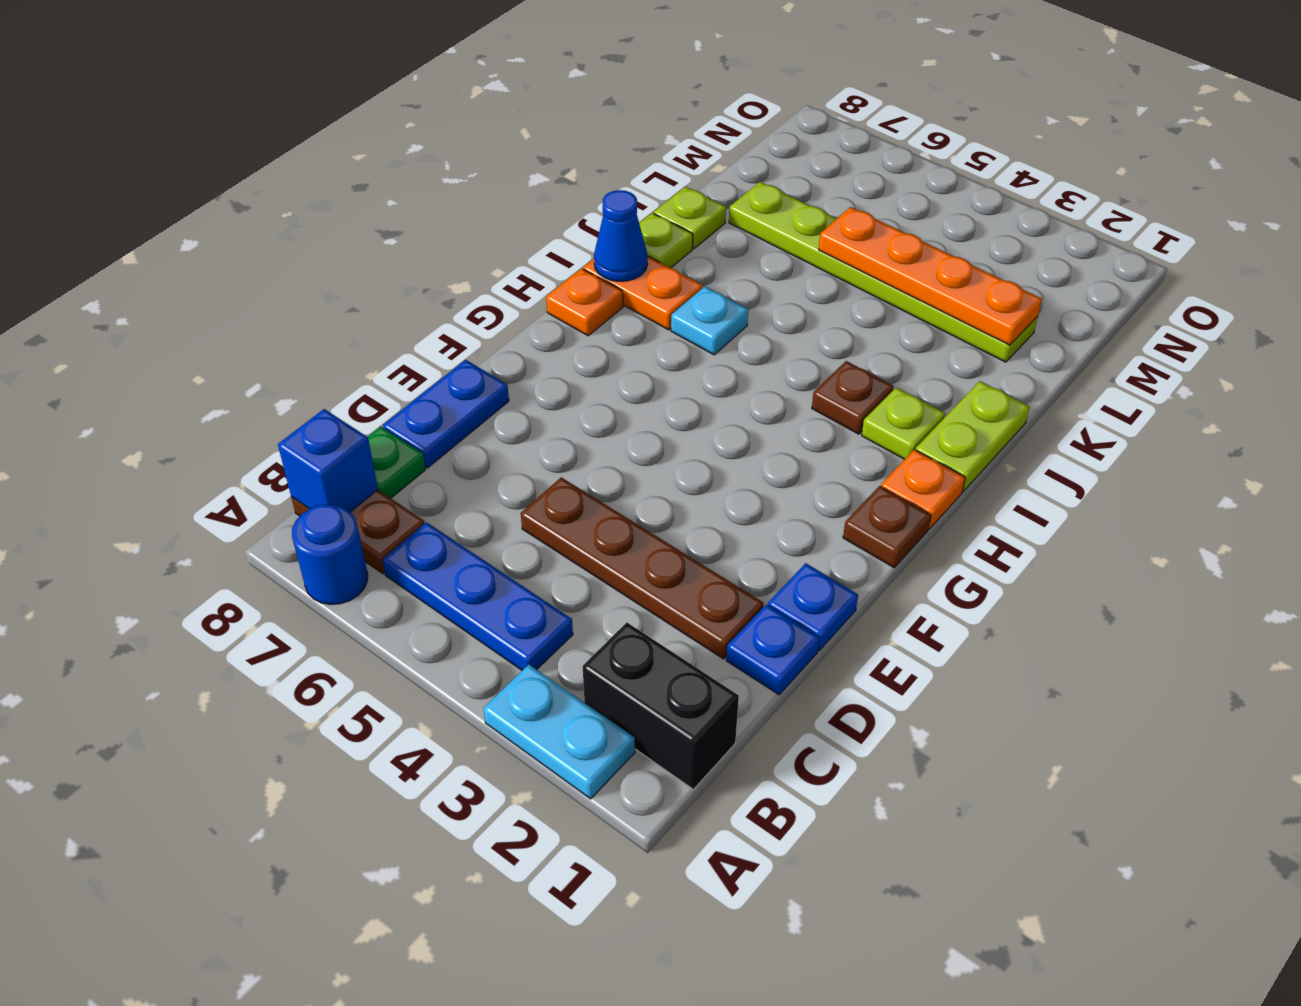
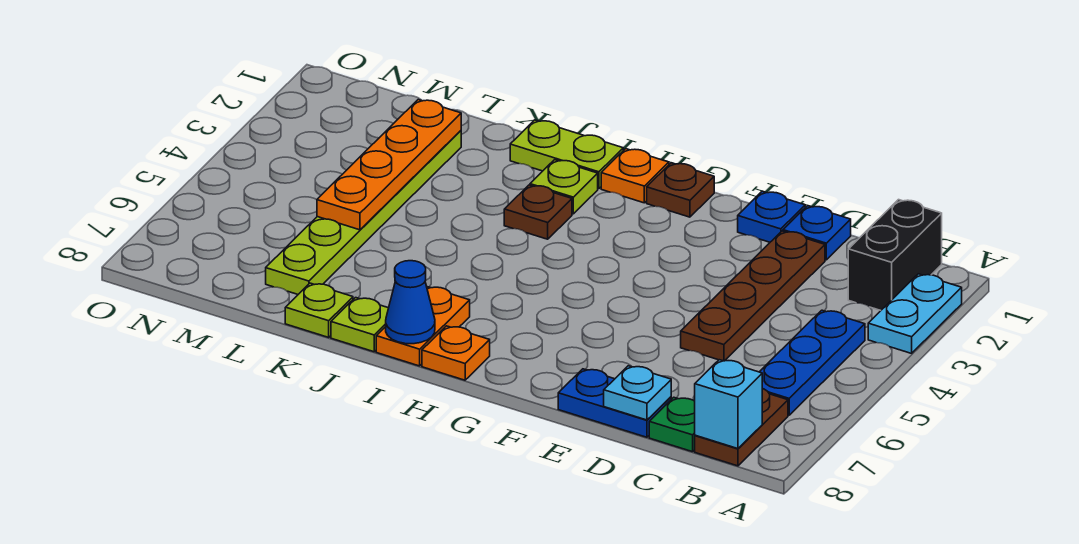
blue round brick A7 level 1 -> none
blue brick B8 level 2 -> cyan brick B8 level 2
cyan plate I6 level 1 -> cyan plate D8 level 2

